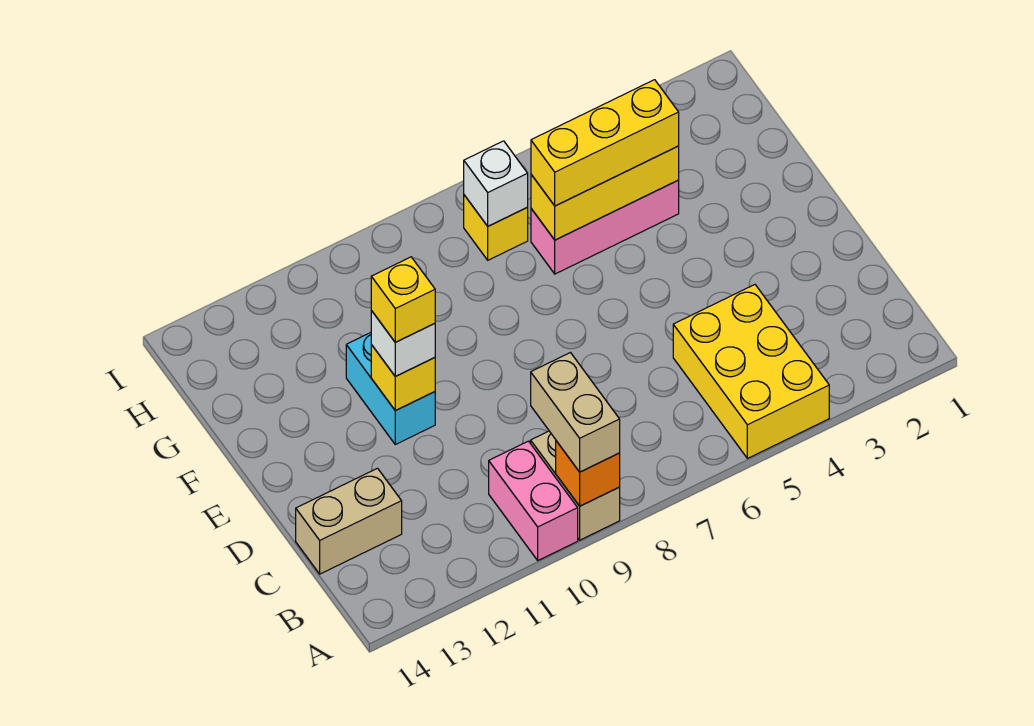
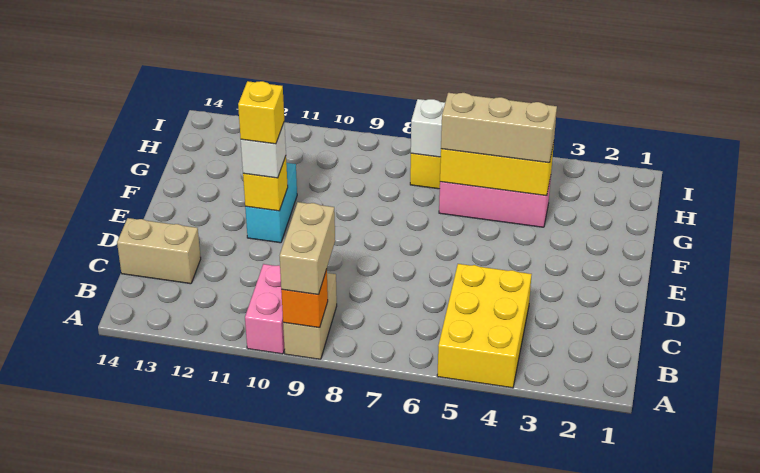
yellow brick G4:G6 level 3 -> tan brick G4:G6 level 3

